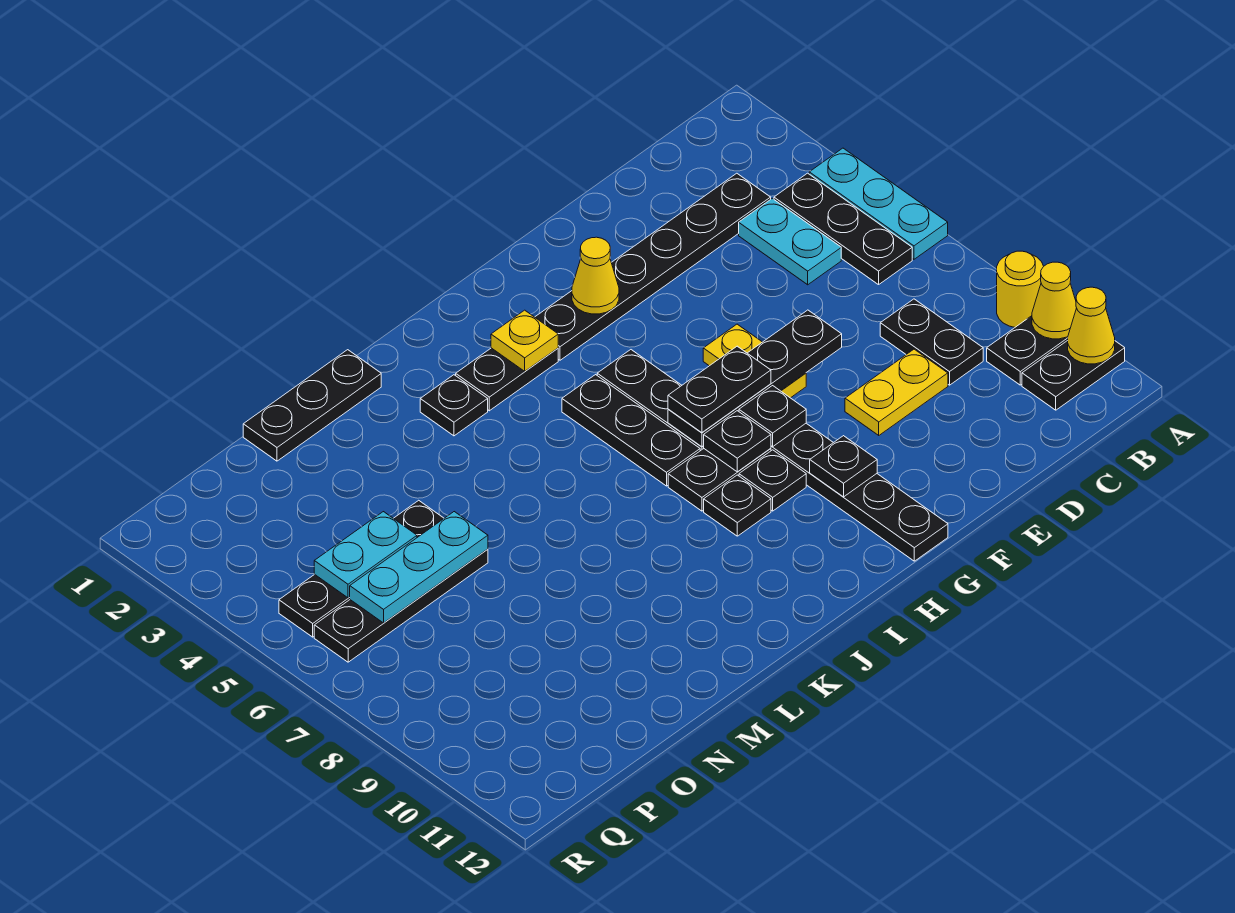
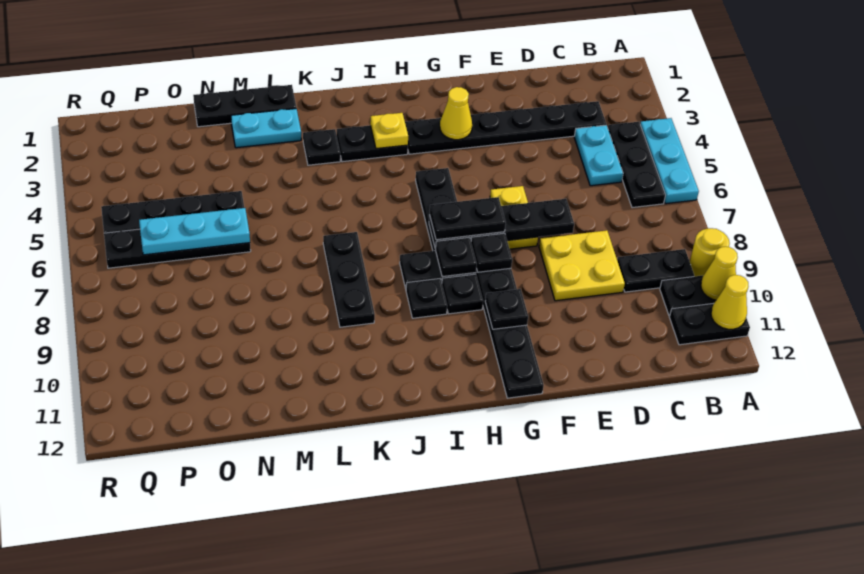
black plate C8:C9 level 1 -> black plate B9:C9 level 1
yellow plate D9:E9 level 1 -> yellow plate D8:E9 level 1
black plate I5:I7 level 1 -> black plate K7:K9 level 1
cyan plate O5:P5 level 2 -> cyan plate L2:M2 level 1

